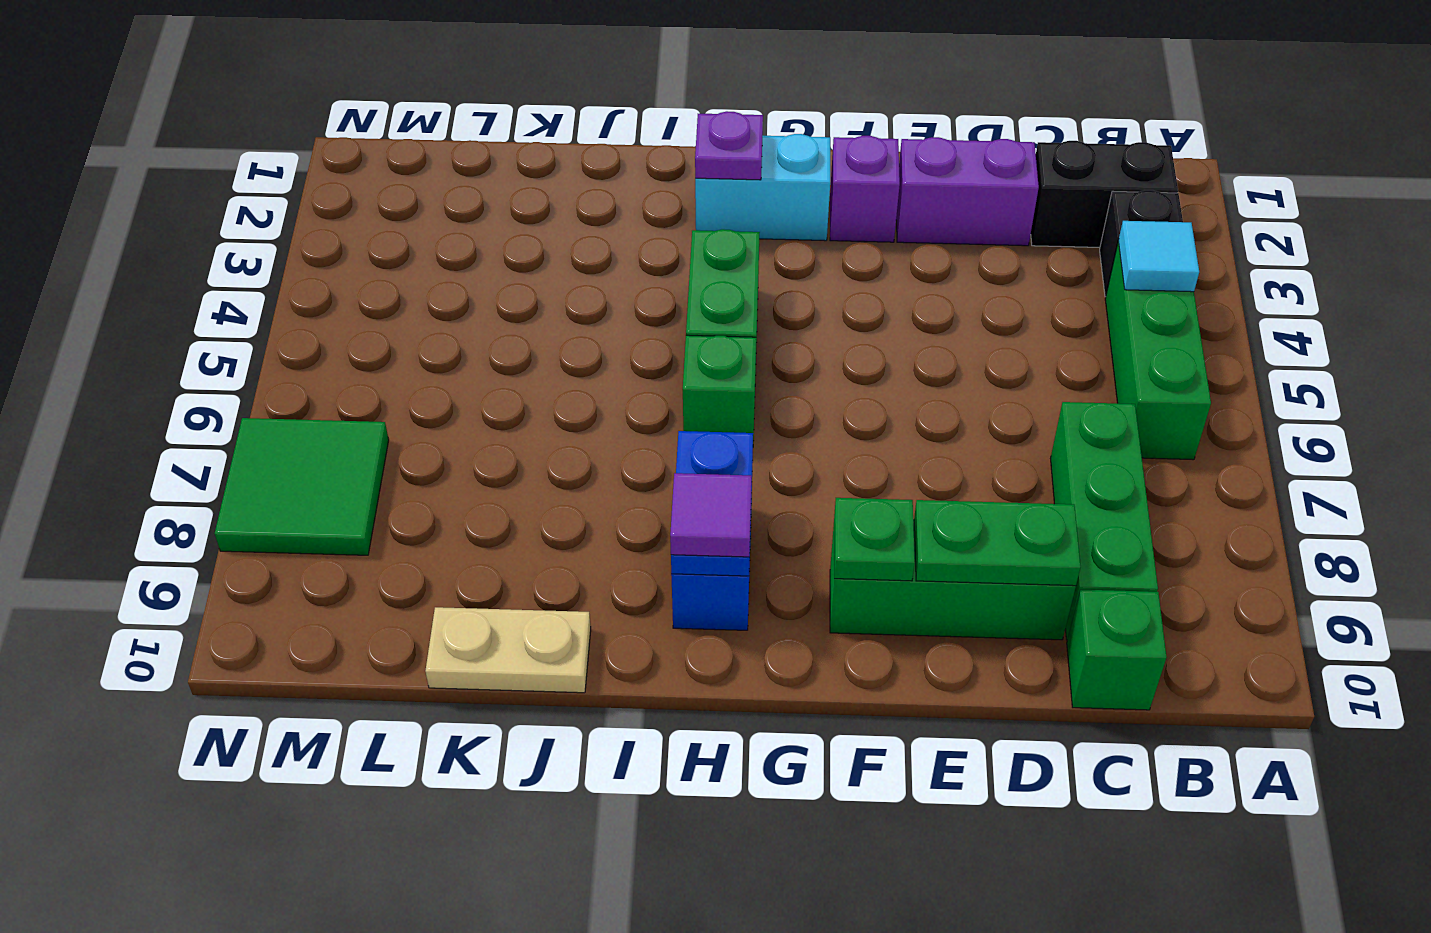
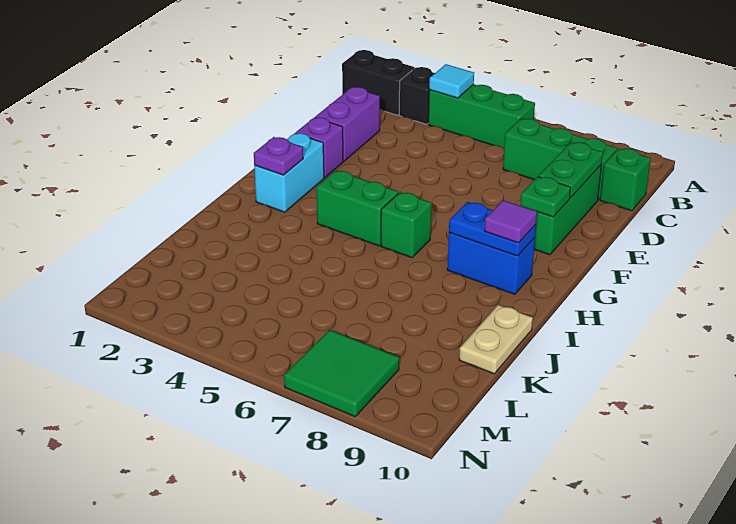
black brick B2:C2 level 1 -> black brick B1:B2 level 1

